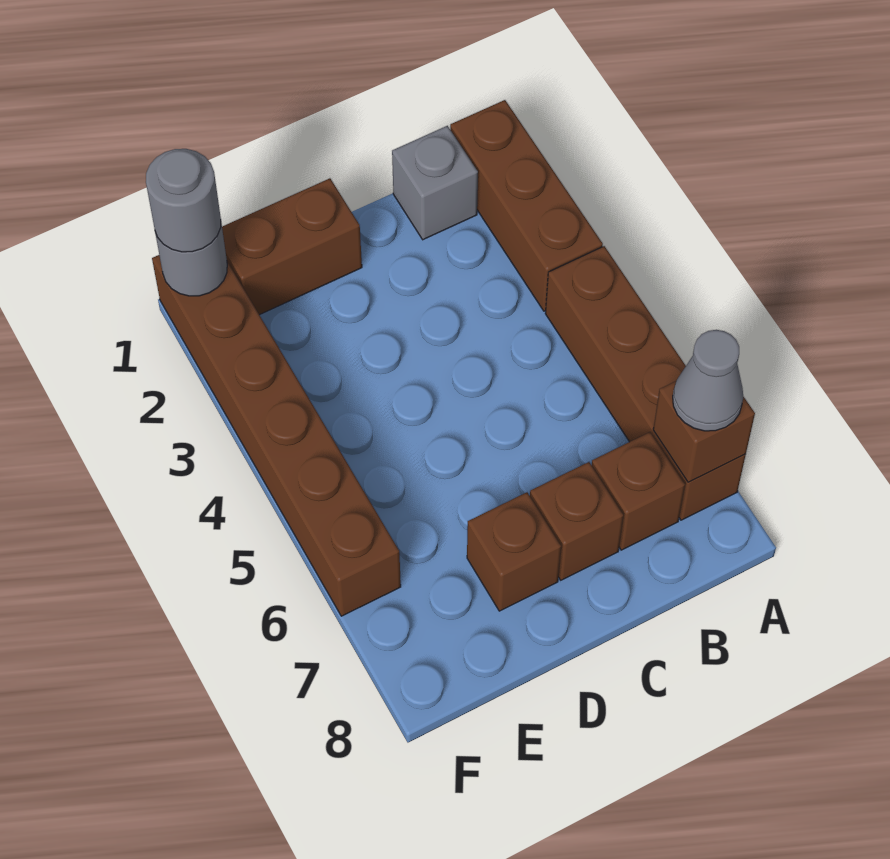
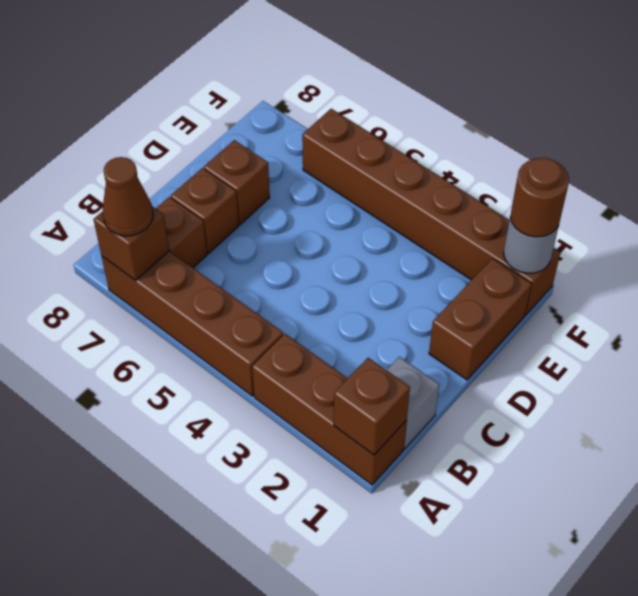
none -> brown brick A1 level 2
grey cone A7 level 3 -> brown cone A7 level 3
grey round brick F1 level 3 -> brown round brick F1 level 3

